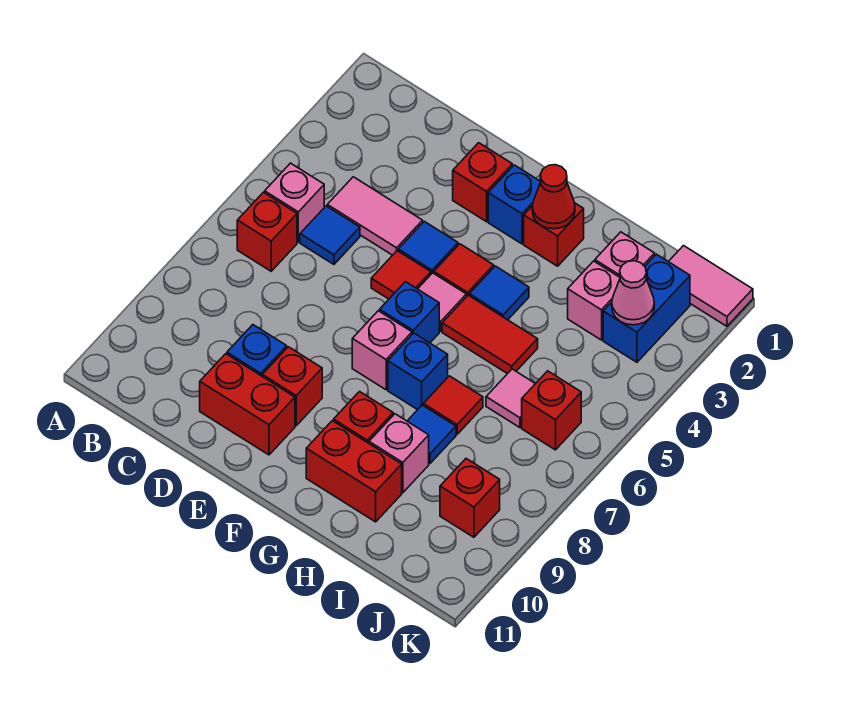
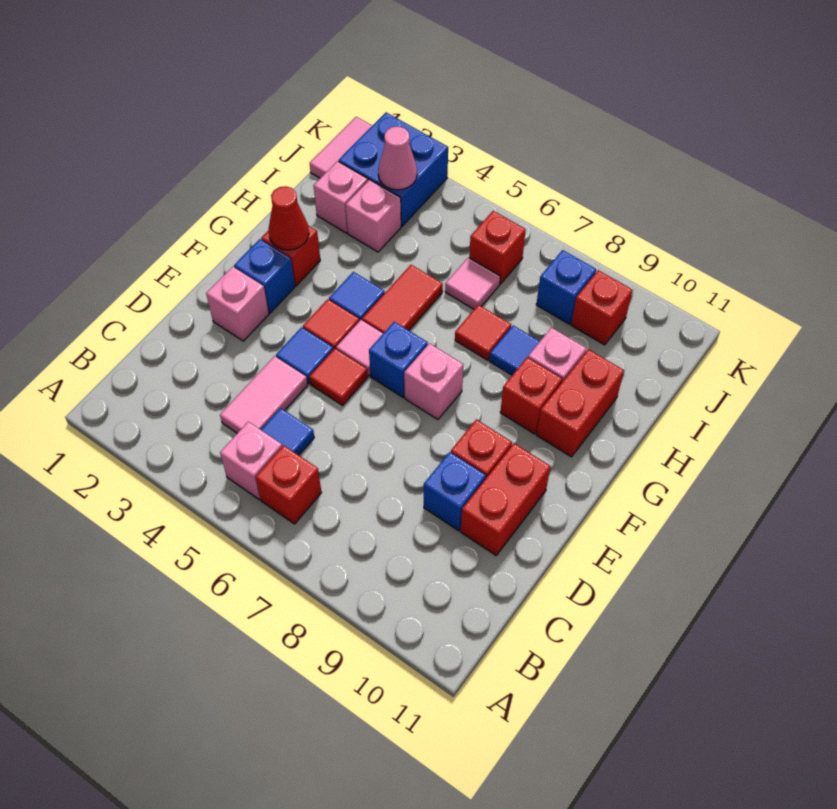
red brick E2 level 1 -> pink brick E2 level 1
blue brick G7 level 1 -> blue brick J8 level 1
blue brick J2:J3 level 1 -> blue brick J2:K3 level 1

